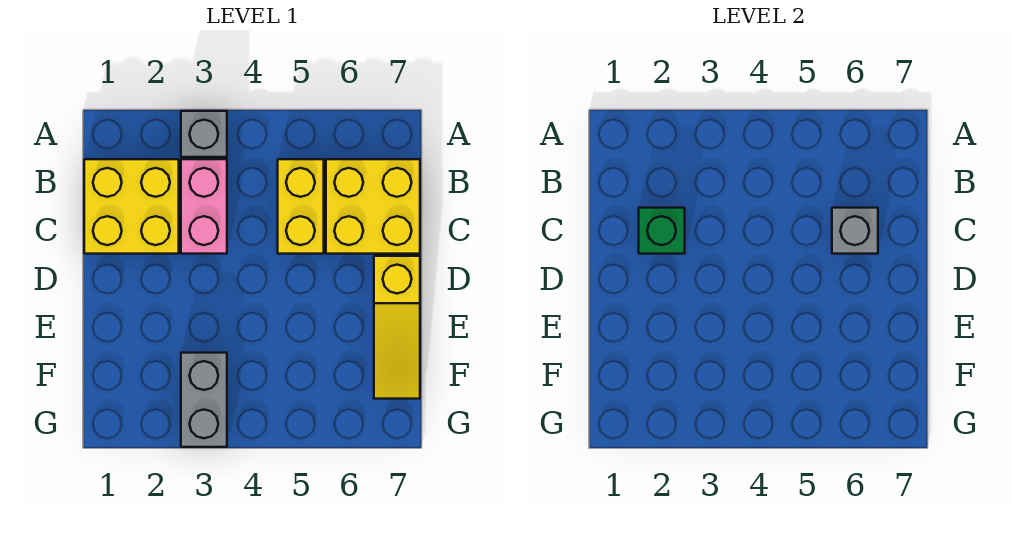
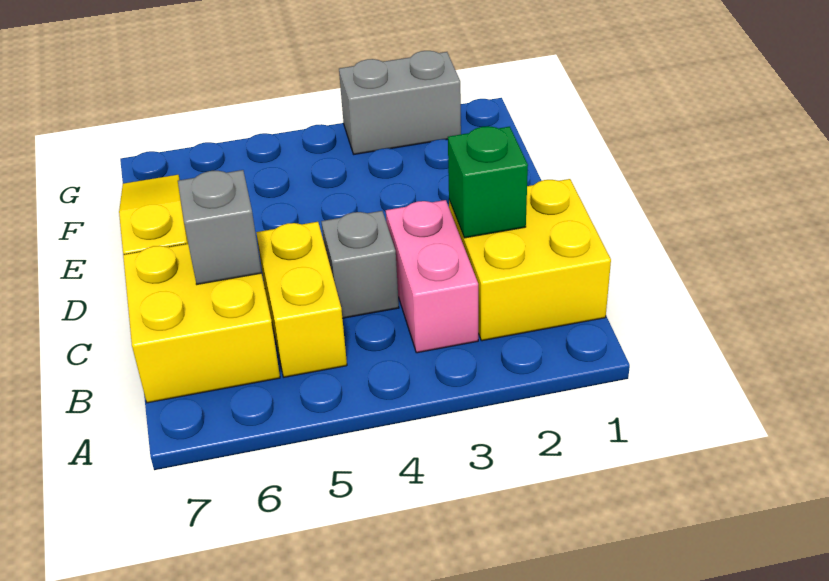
grey brick A3 level 1 -> grey brick C4 level 1
grey brick F3:G3 level 1 -> grey brick G2:G3 level 1

